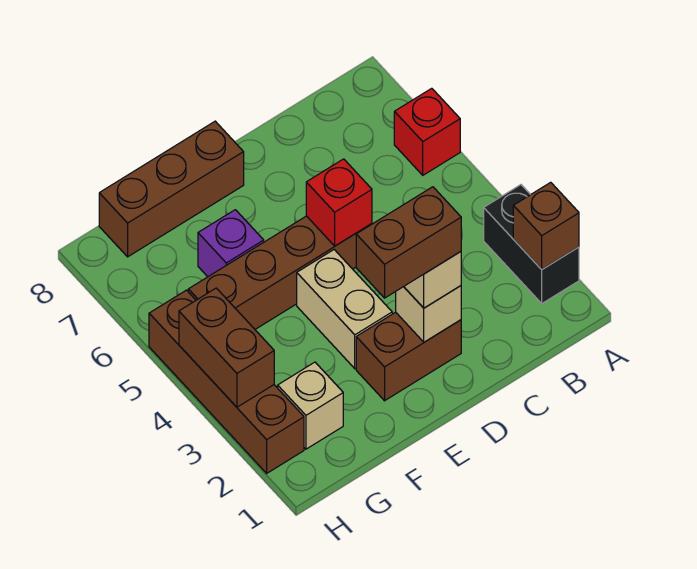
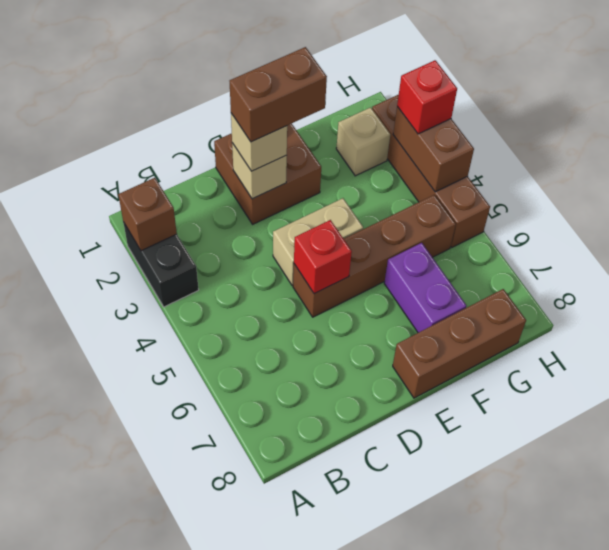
red brick A6 level 1 -> red brick H3 level 3
brown brick D2:E2 level 1 -> brown brick D1:E2 level 1
tan brick E3:E4 level 1 -> tan brick D4:E4 level 1
purple brick F6 level 1 -> purple brick F6:F7 level 1

